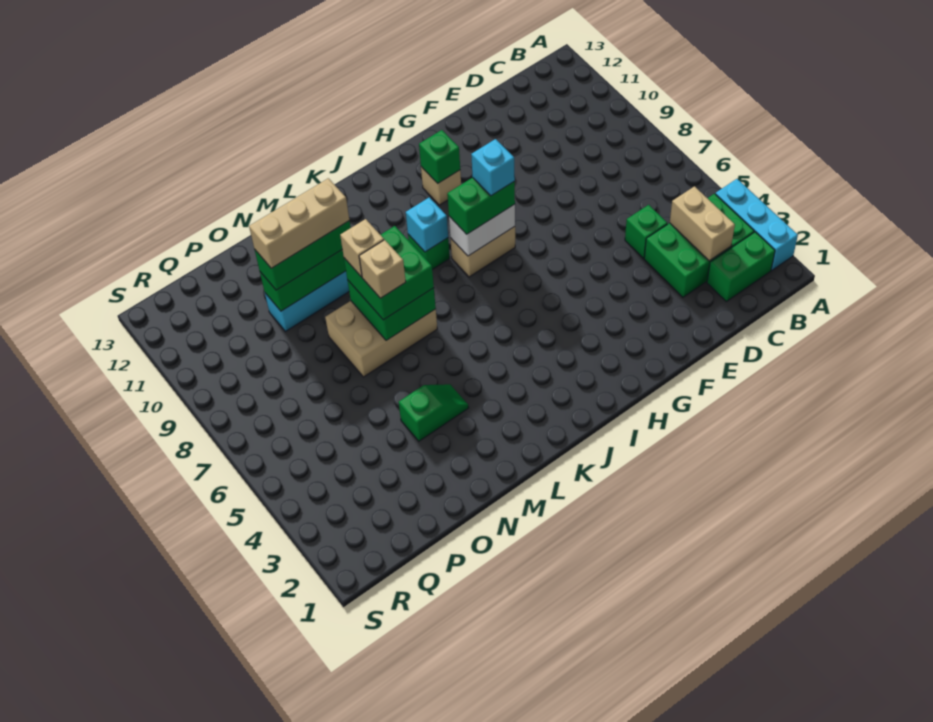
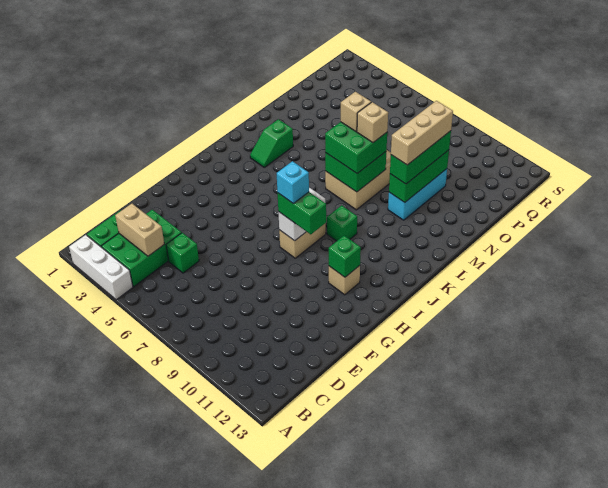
cyan brick A2:A4 level 1 -> white brick A2:A4 level 1
green brick H8:I8 level 3 -> green brick H8:H9 level 3
cyan brick J9 level 2 -> none
green slope M4:N4 level 1 top N -> green slope K3:L3 level 1 top L

